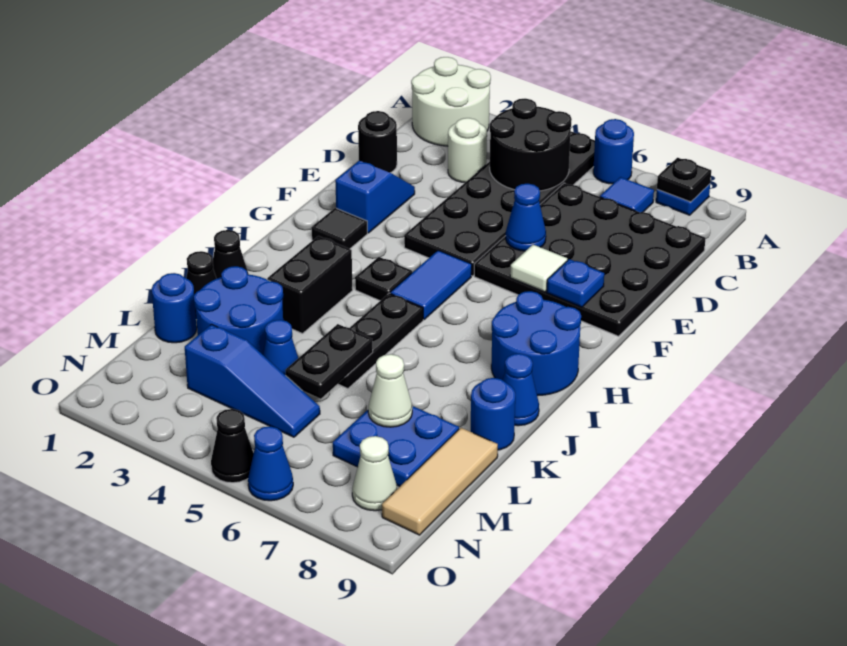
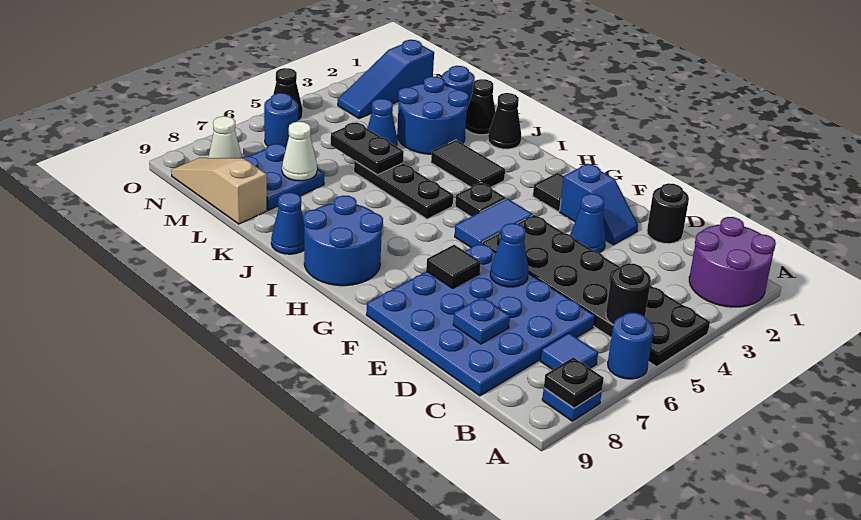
white round brick A1:B2 level 1 -> purple round brick A1:B2 level 1
black round brick B4:C5 level 2 -> black round brick B5 level 2
white round brick C3 level 1 -> none
black plate C6:F9 level 1 -> blue plate C6:F9 level 1
white tile F7 level 2 -> black tile F7 level 2
blue plate F8 level 2 -> blue plate D8 level 2
blue tile G5:H5 level 1 -> blue tile G4:G5 level 1
black brick I3:J3 level 1 -> black tile I3:J3 level 1
blue round brick K9 level 1 -> blue round brick N6 level 1
tan tile L9:N9 level 1 -> tan slope L9:N9 level 1 top L
blue slope M3:M5 level 1 top 3 -> blue slope N1:N3 level 1 top 1
blue cone O6 level 1 -> blue cone E3 level 1

